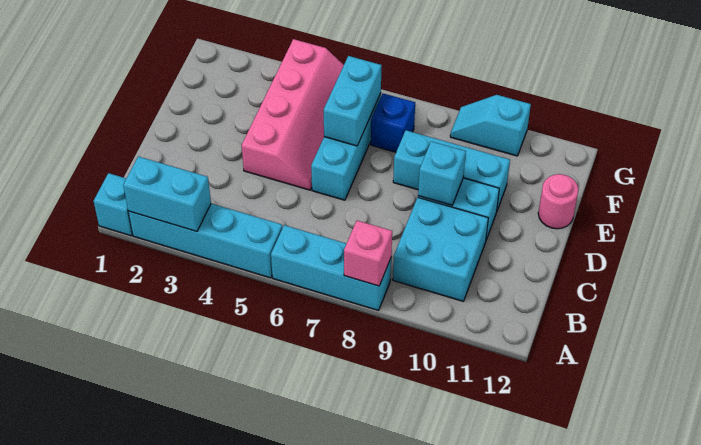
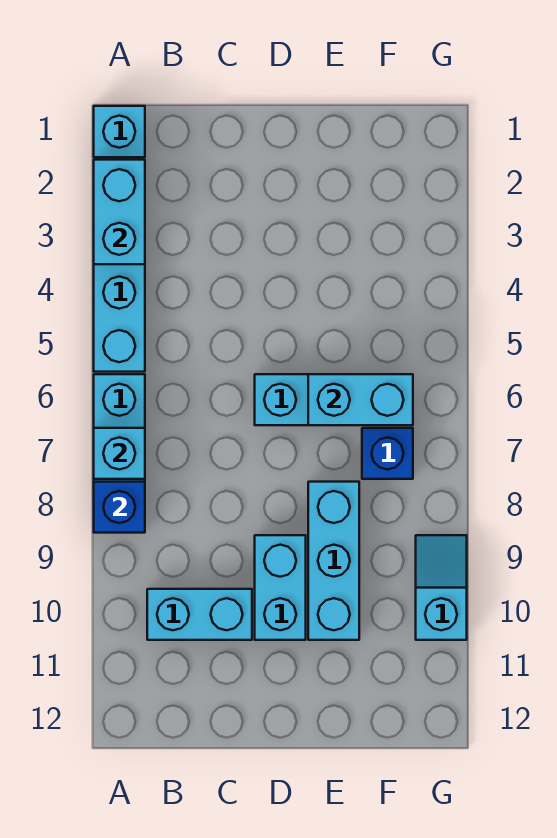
pink brick A8 level 2 -> blue brick A8 level 2
cyan brick B9:C10 level 1 -> cyan brick B10:C10 level 1
pink slope D4:G5 level 1 top 4 -> none
cyan brick D9 level 2 -> cyan brick A7 level 2
pink round brick E12 level 1 -> none

